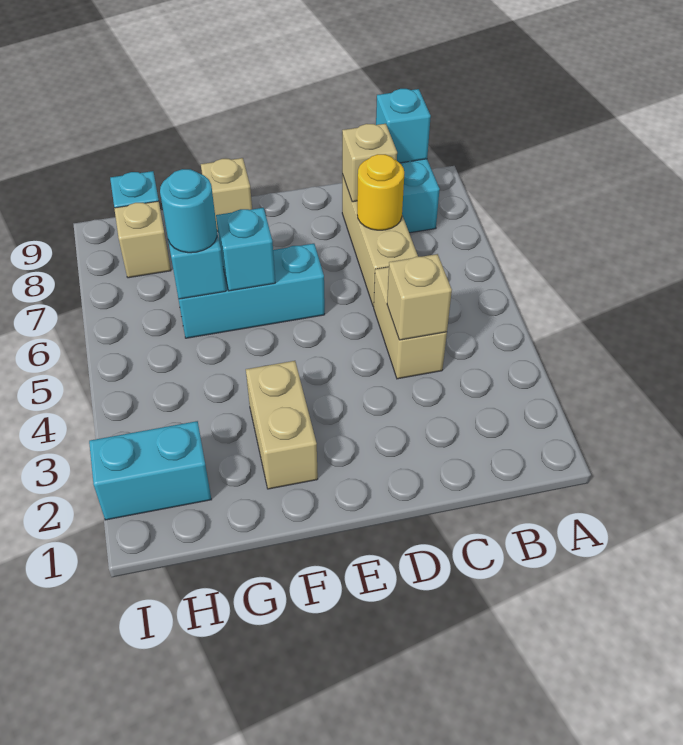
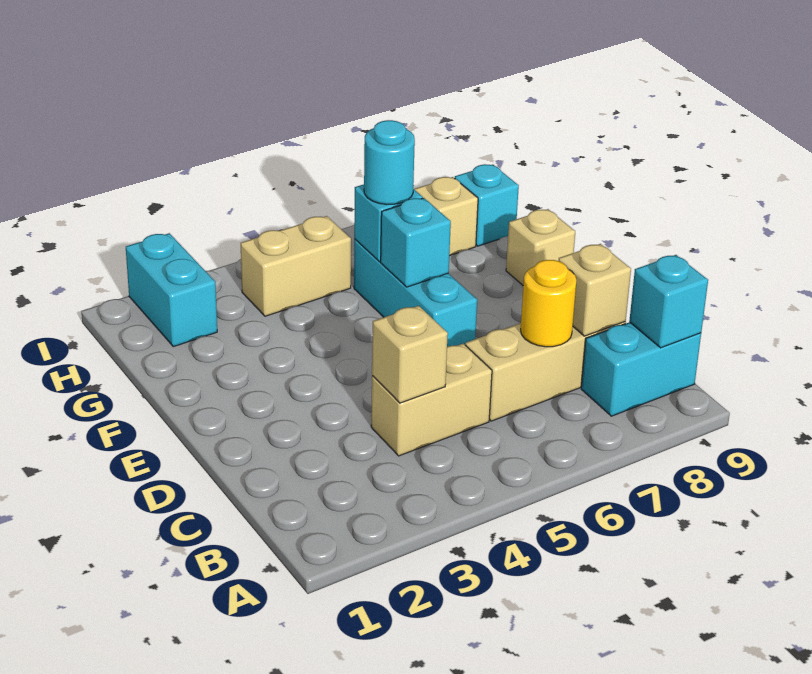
tan brick F2:F3 level 1 -> tan brick H4:H5 level 1

